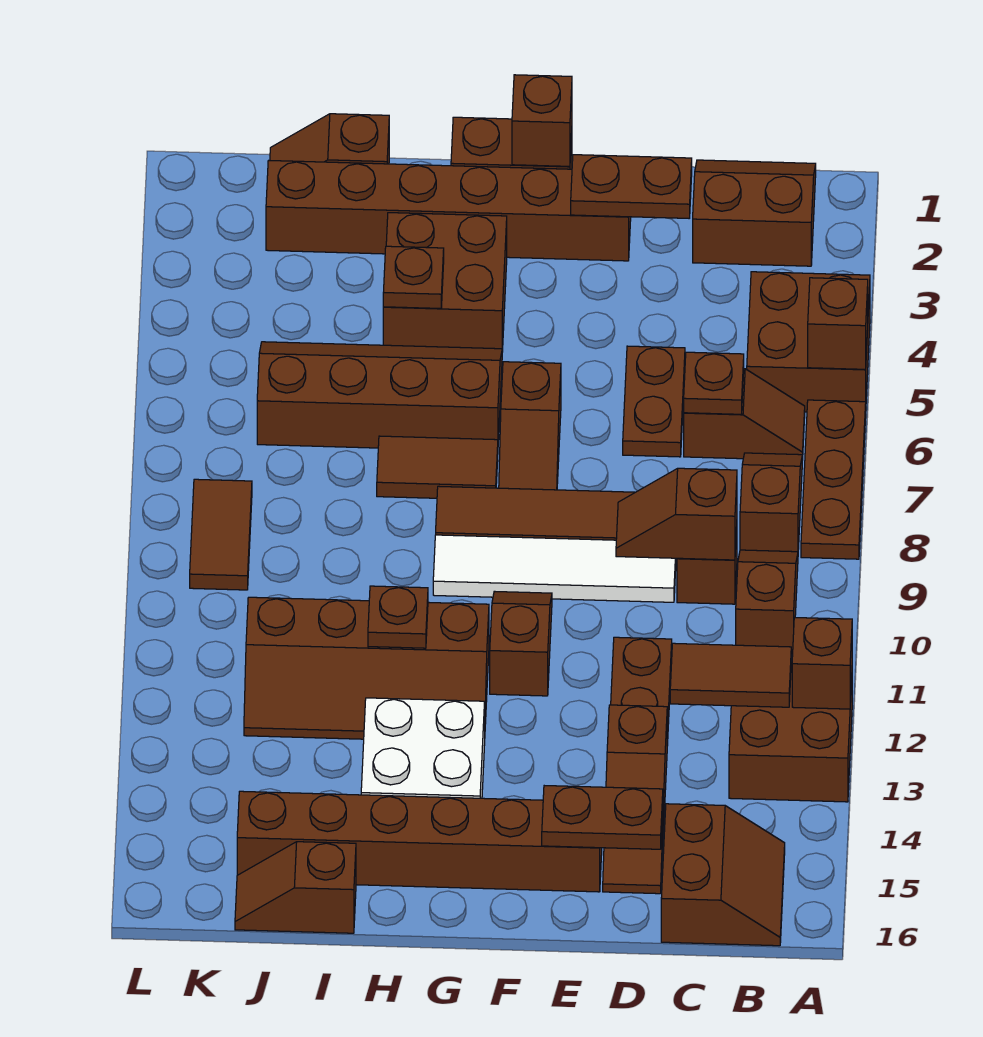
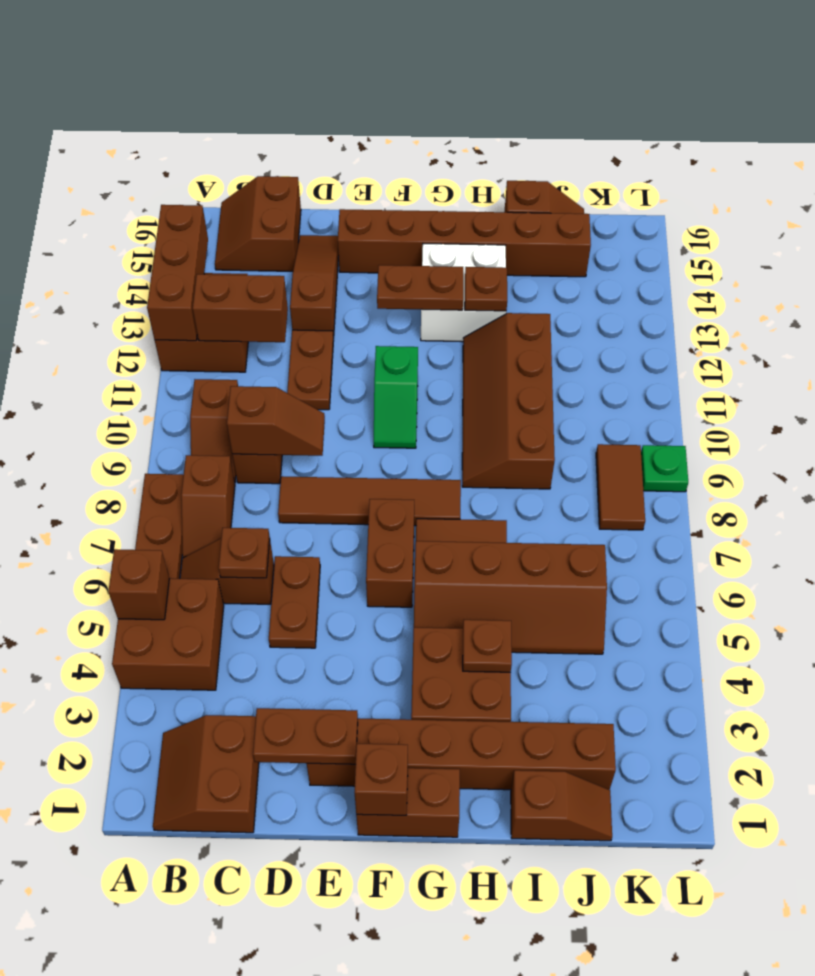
brown brick A12 level 2 -> brown brick A12:A14 level 2
brown slope B1:C2 level 1 top 2 -> brown slope B1:C2 level 1 top C
brown tile B12:C12 level 2 -> brown brick B12:C12 level 2
white tile D9:G9 level 1 -> none
brown plate D15:E15 level 2 -> brown plate F13:G13 level 2
brown slope F6:F7 level 1 top 6 -> brown brick F6:F7 level 1
brown slope F10:F11 level 1 top 11 -> green slope F10:F11 level 1 top 11
brown slope G11:J12 level 1 top 11 -> brown slope H9:I12 level 1 top I
brown plate H11 level 2 -> brown plate H13 level 2
none -> green plate L9 level 1

